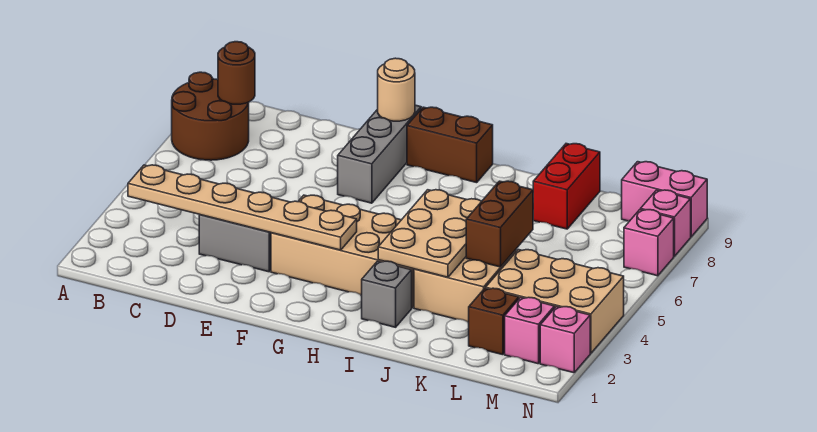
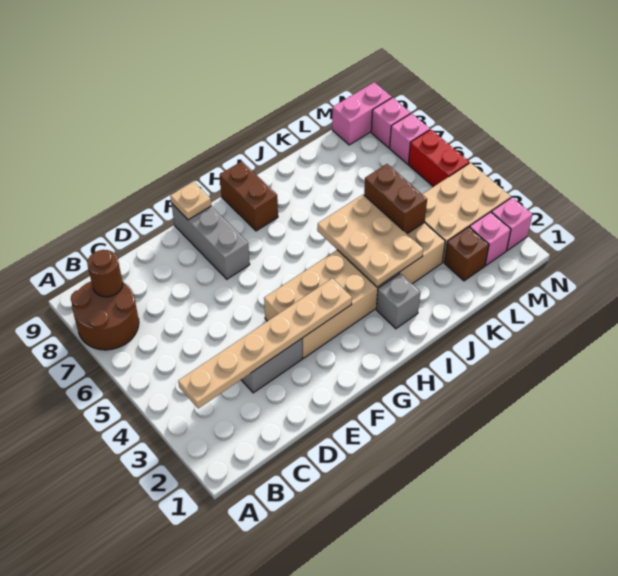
tan round brick F9 level 2 -> tan plate F9 level 2
brown brick G9:H9 level 1 -> brown brick H8:H9 level 1
red brick K8:K9 level 1 -> red brick N5:N6 level 1

